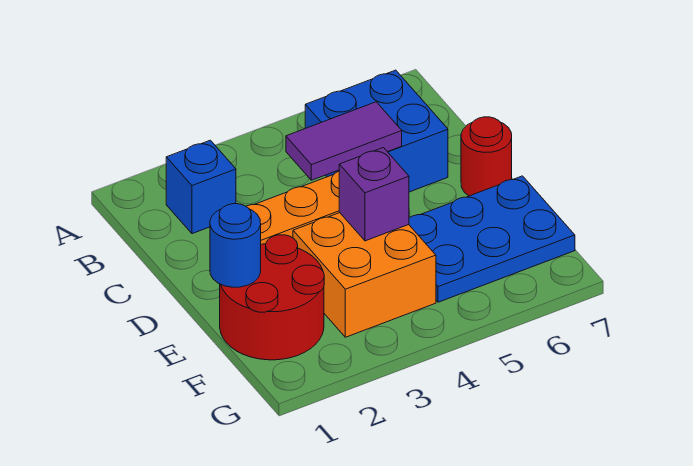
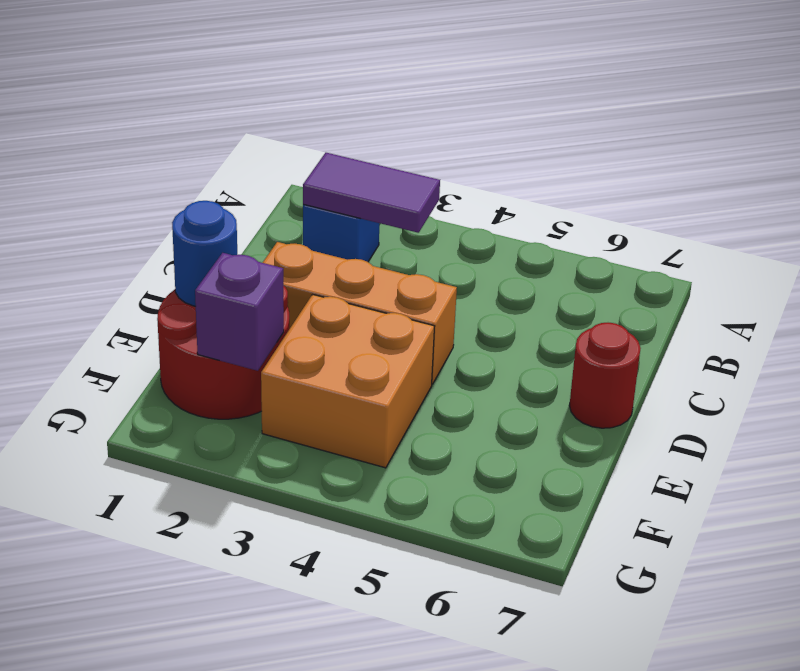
blue brick B5:C6 level 1 -> none
purple tile C4:C5 level 2 -> purple tile B2:B3 level 2
purple brick E4 level 2 -> purple brick F2 level 2
blue plate E5:F7 level 1 -> none

